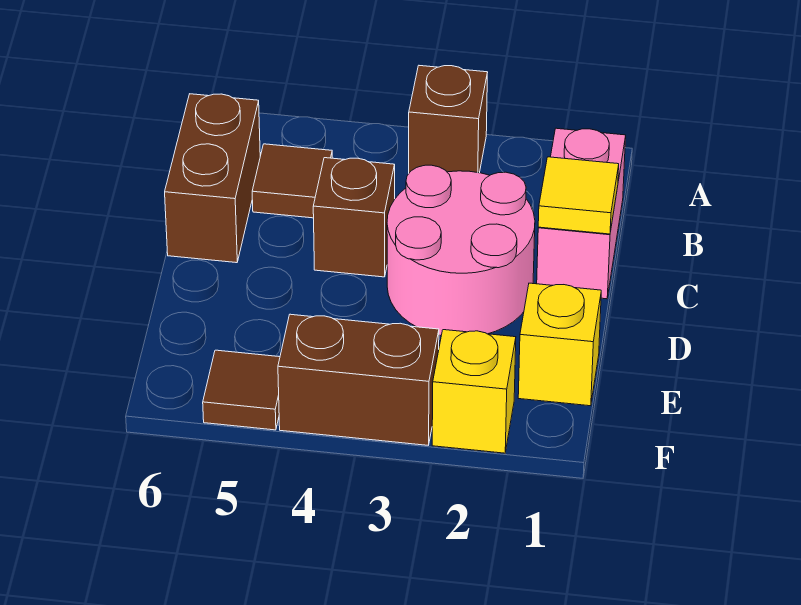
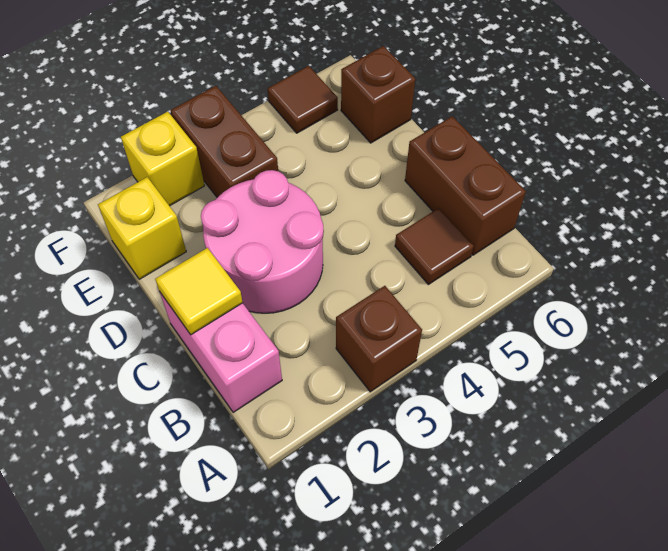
brown brick C4 level 1 -> brown brick E6 level 1
brown brick F3:F4 level 1 -> brown brick E3:F3 level 1

